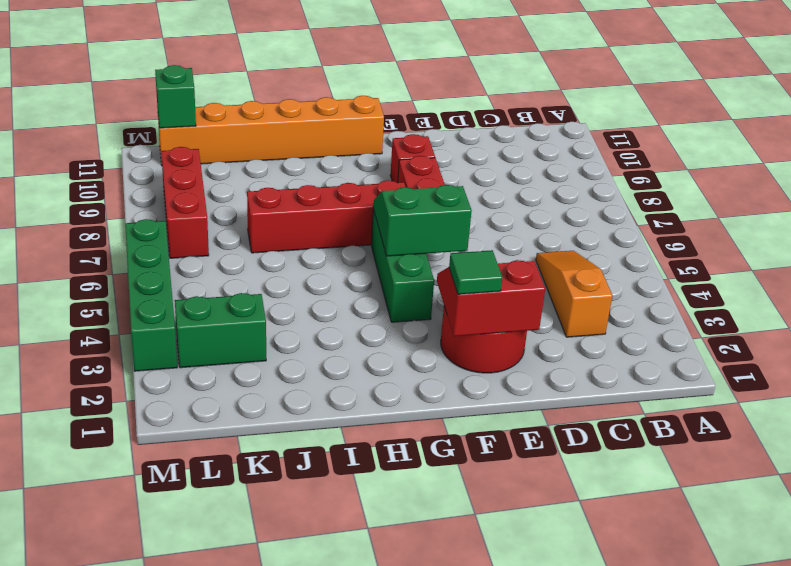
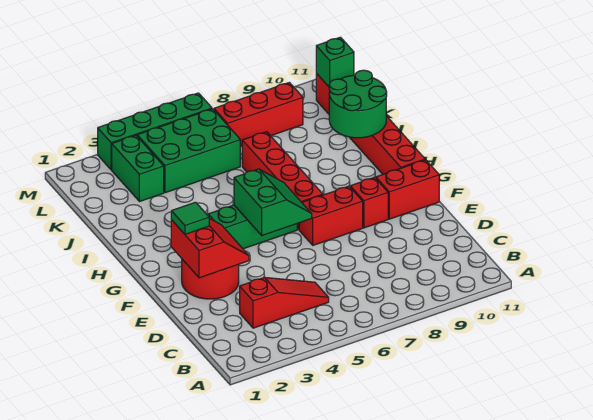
orange slope C3:C5 level 1 top 3 -> red slope C3:C5 level 1 top 3
none -> red brick F10:F11 level 1
orange brick G11:L11 level 1 -> red brick G11:L11 level 1
none -> green round brick I10:J11 level 2
none -> green brick K4:L6 level 1

